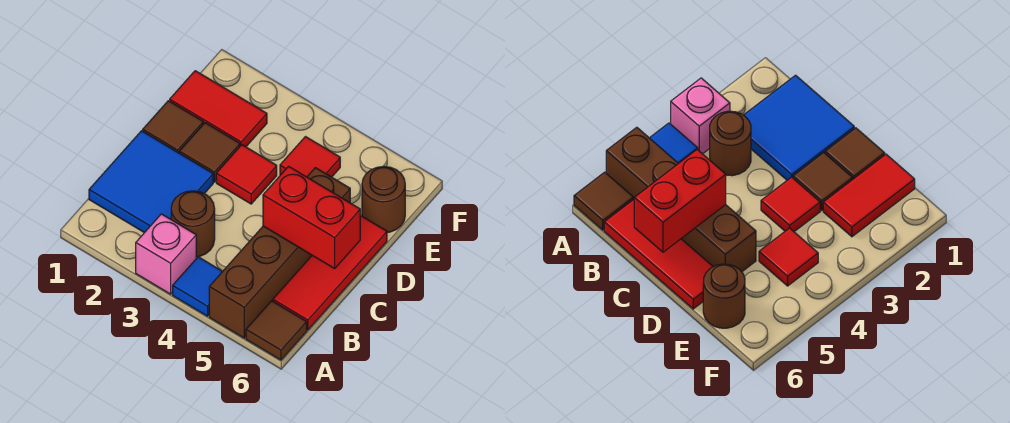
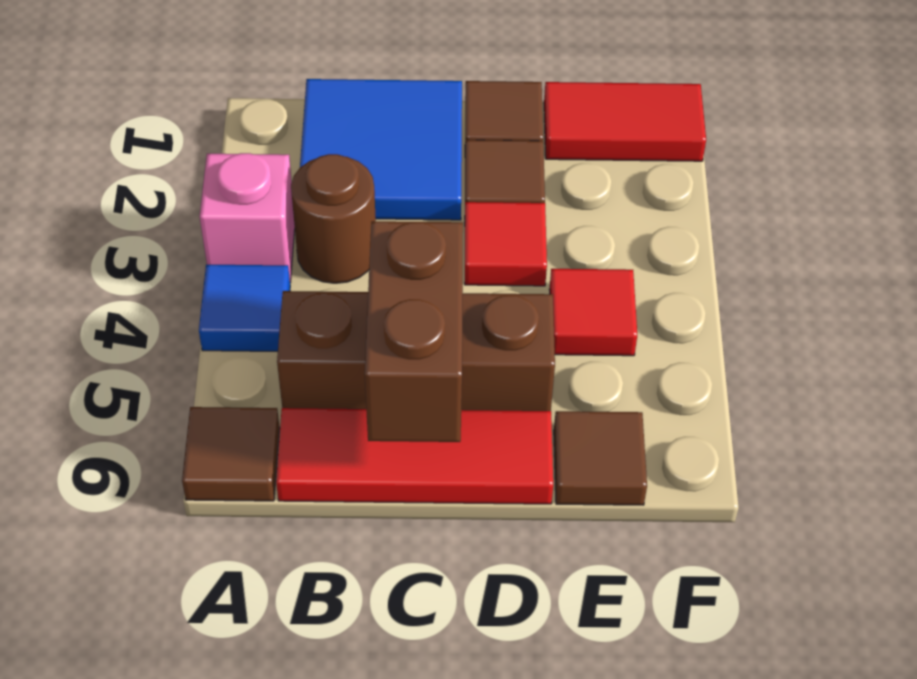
brown brick A5:D5 level 1 -> brown brick B5:D5 level 1
red brick C5:C6 level 2 -> brown brick C5:C6 level 2
red tile E1:E2 level 1 -> red tile E1:F1 level 1
brown round brick E6 level 1 -> brown tile E6 level 1

